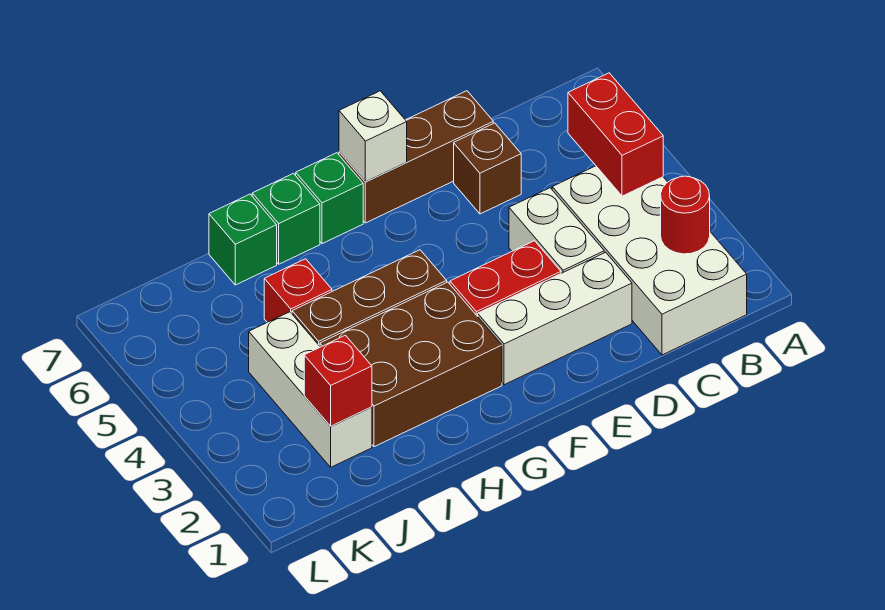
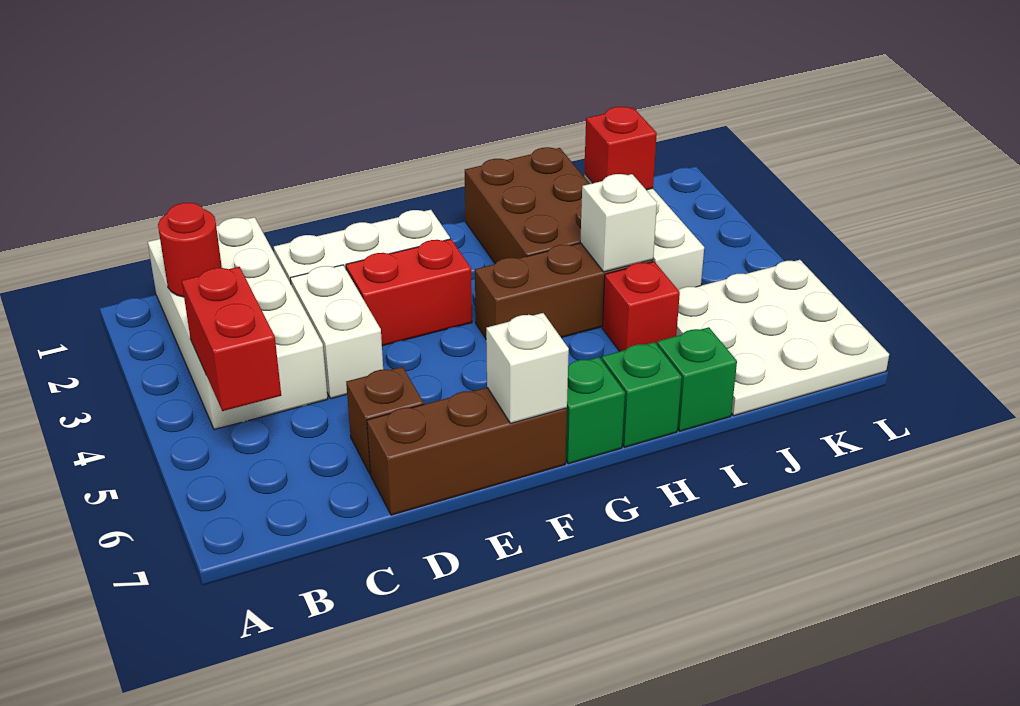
brown brick G2:I3 level 1 -> brown brick H1:I3 level 1
none -> white brick I4 level 2
none -> white plate J5:L7 level 1

